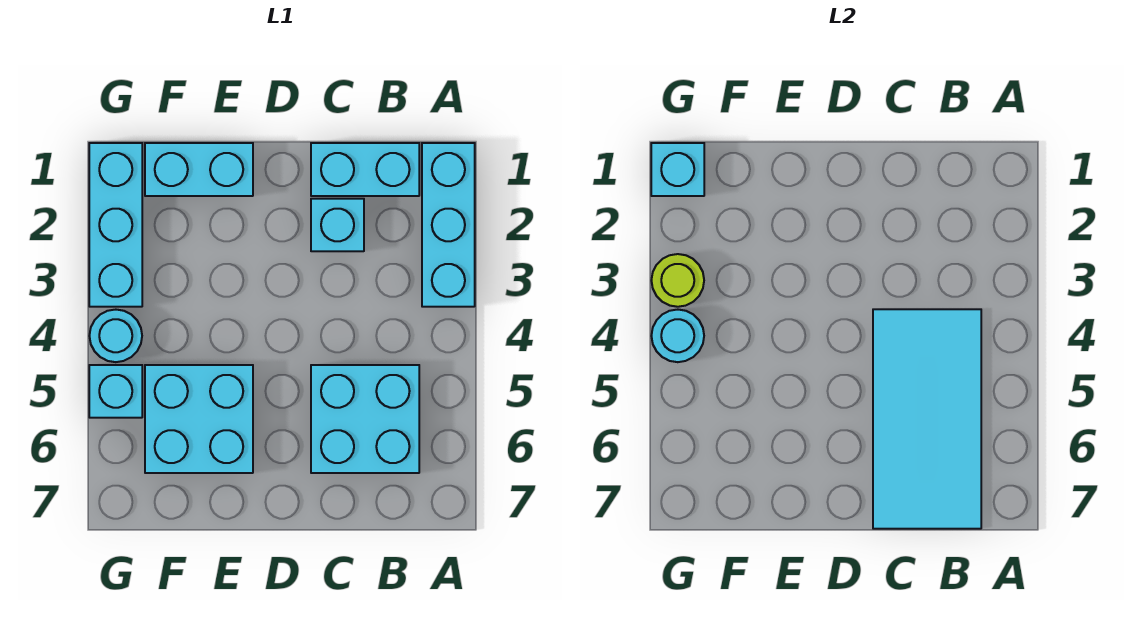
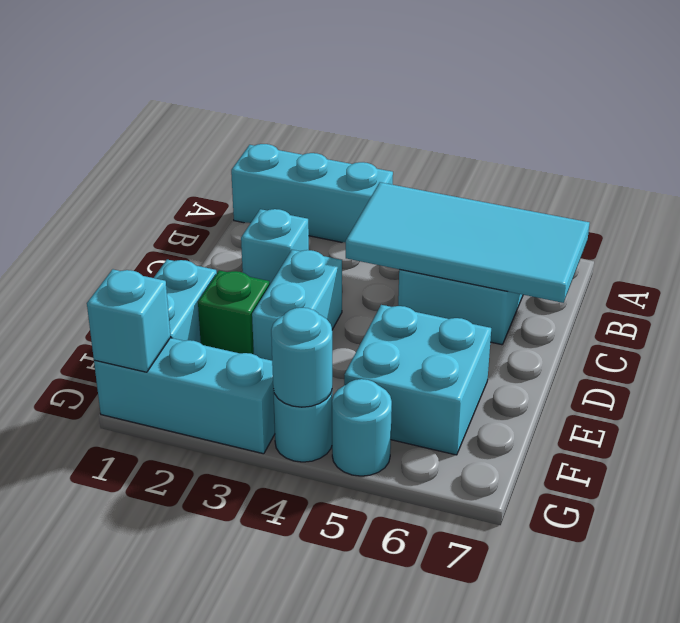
cyan brick B1:C1 level 1 -> cyan brick D3:E3 level 1
none -> green brick E2 level 1
lime round brick G3 level 2 -> none
cyan brick G5 level 1 -> cyan round brick G5 level 1

